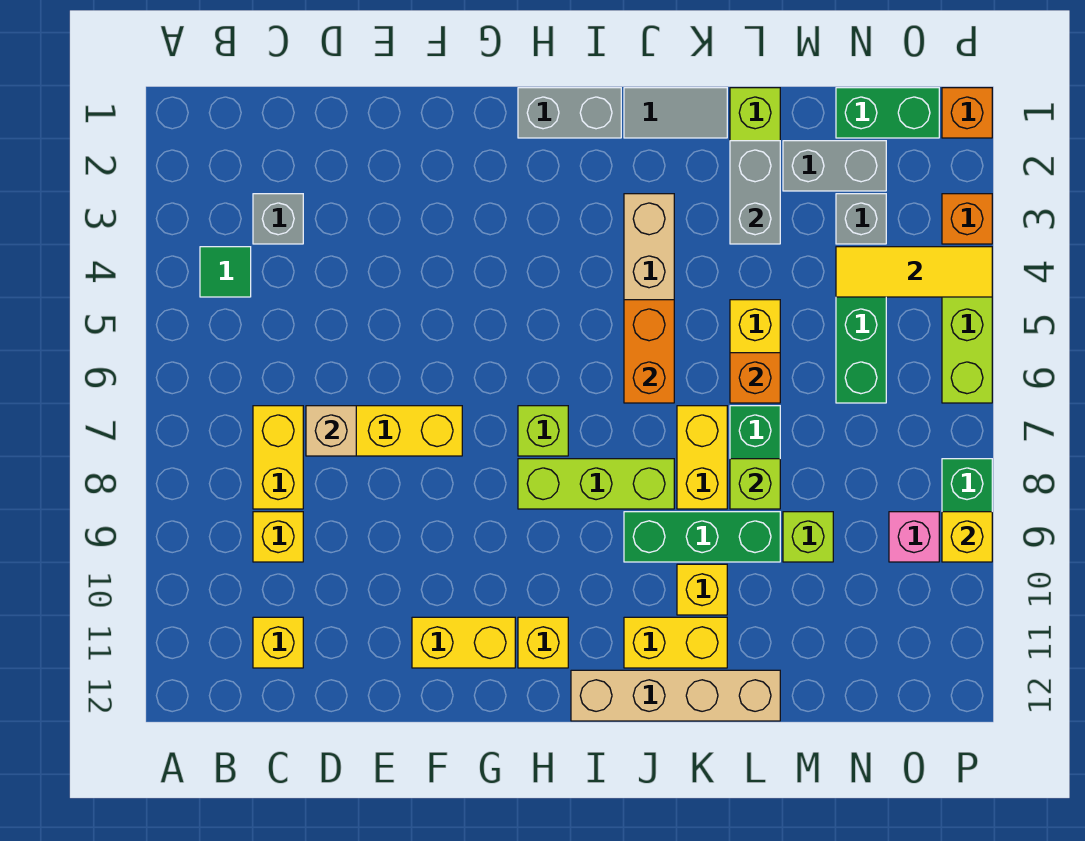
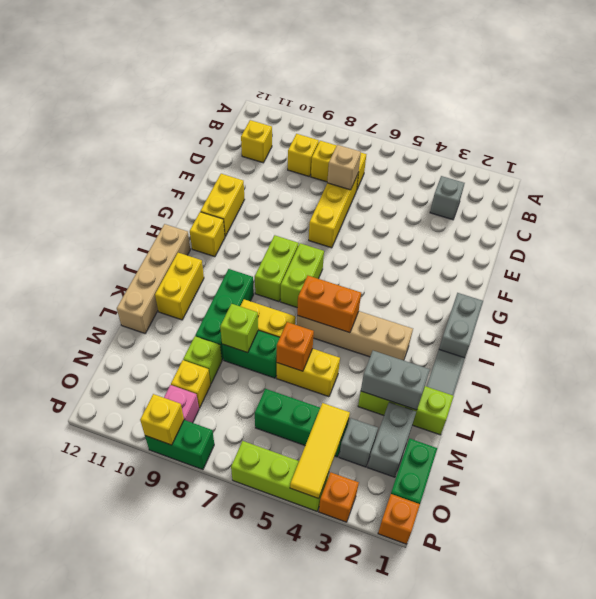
green tile B4 level 1 -> none
lime brick H7 level 1 -> lime brick H7:I7 level 1
lime brick H8:J8 level 1 -> lime brick H8:I8 level 1
yellow brick K10 level 1 -> yellow brick N9 level 1

